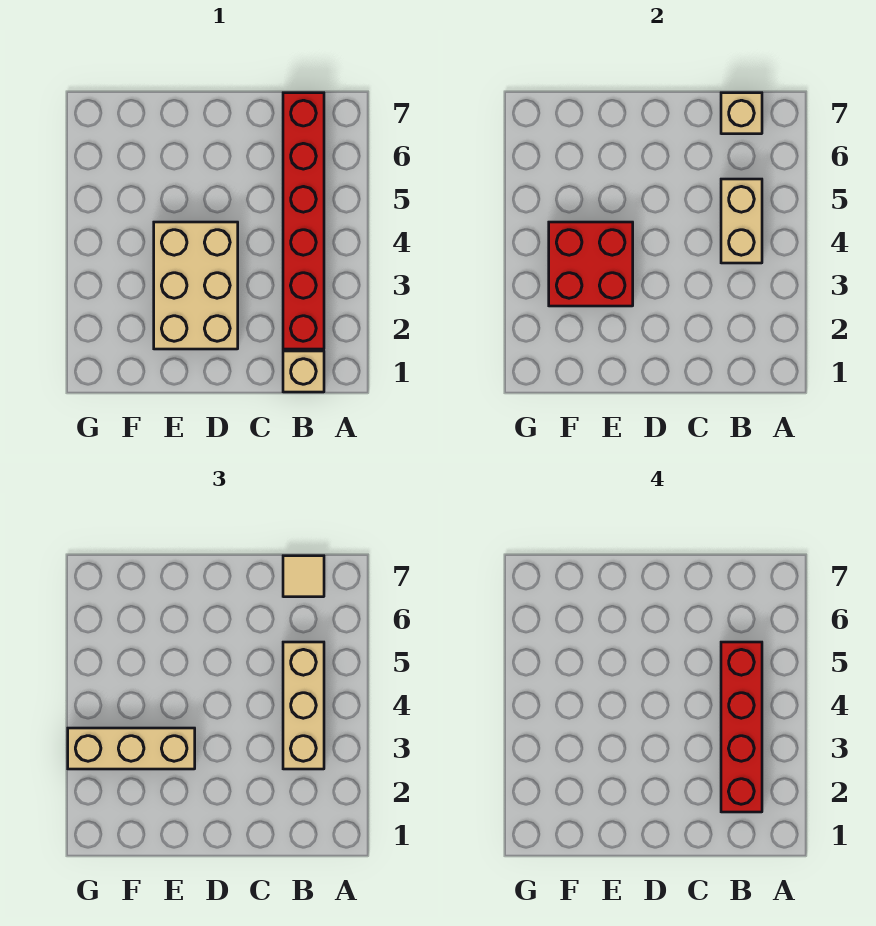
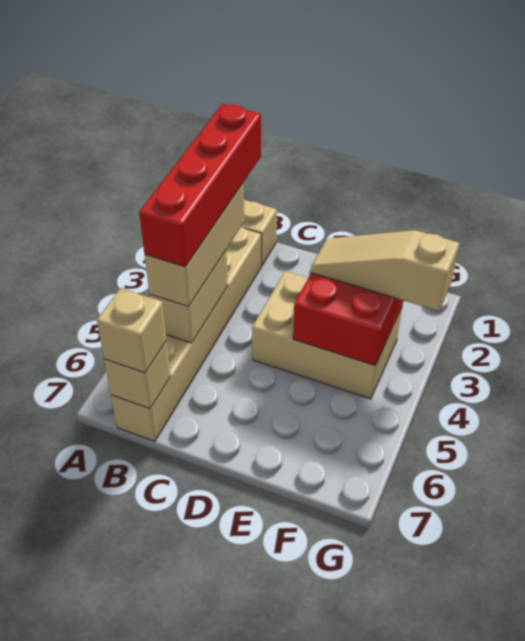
red brick B2:B7 level 1 -> tan brick B2:B7 level 1
tan tile B7 level 3 -> tan brick B7 level 3
tan brick D2:E4 level 1 -> tan brick D3:F4 level 1
tan brick E3:G3 level 3 -> tan slope E3:G3 level 3 top G

